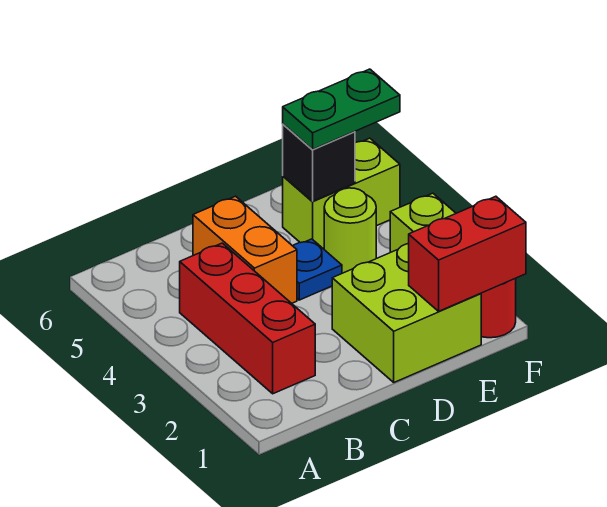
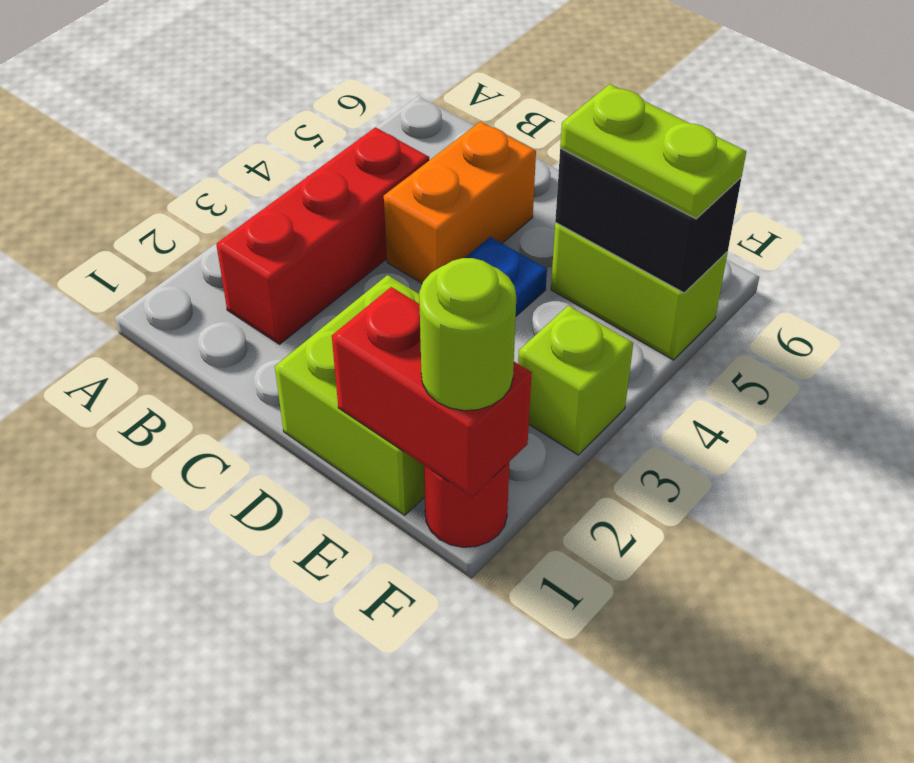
lime round brick E4 level 1 -> lime round brick F1 level 3
black brick E5 level 2 -> black brick E5:F5 level 2
green plate E5:F5 level 3 -> lime plate E5:F5 level 3

